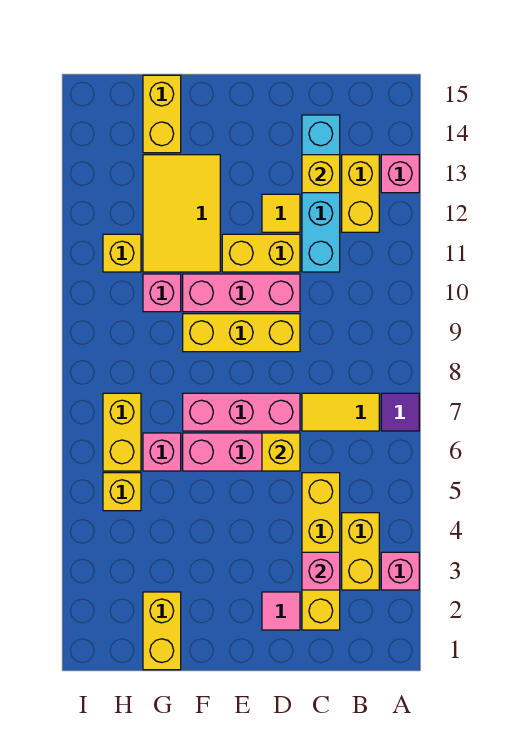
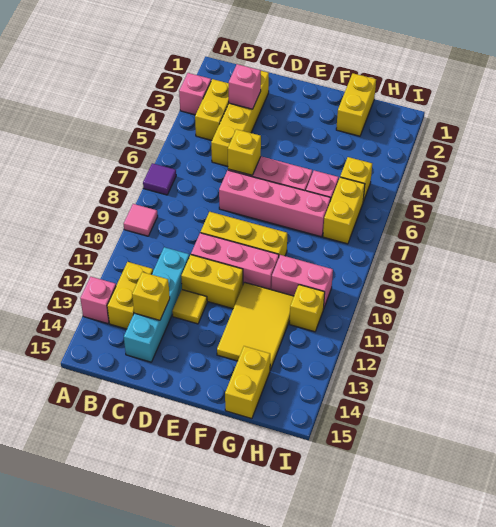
yellow tile B7:C7 level 1 -> none
pink tile D2 level 1 -> pink tile A9 level 1
pink brick D7:F7 level 1 -> pink brick D7:G7 level 1
pink brick G10 level 1 -> pink brick G10:H10 level 1

